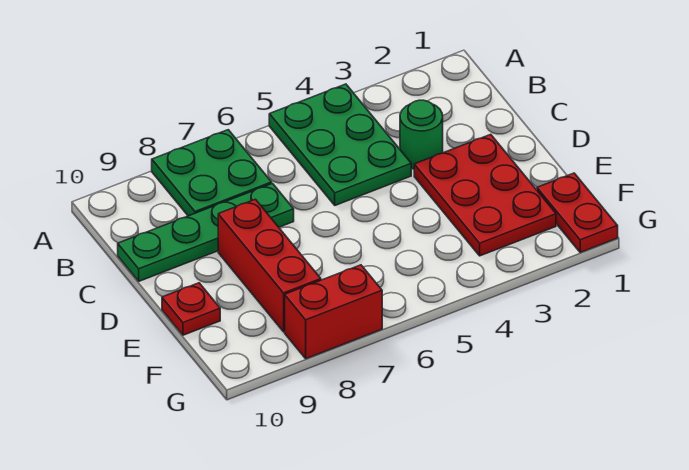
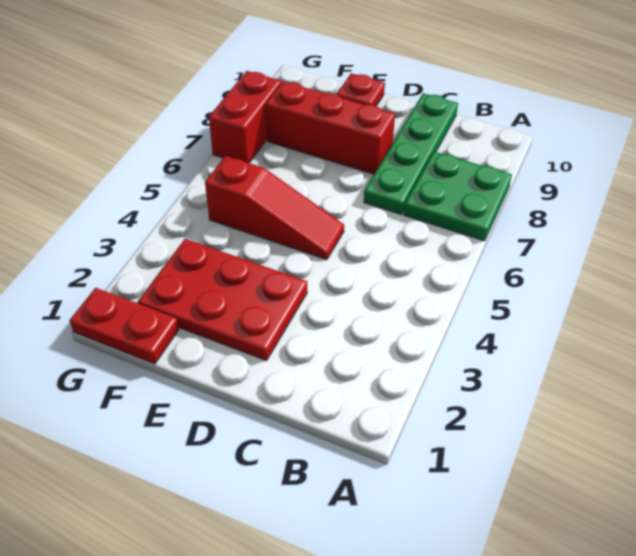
green plate A4:C5 level 1 -> none
green round brick C3 level 1 -> none
none -> red slope D5:F5 level 1 top F

